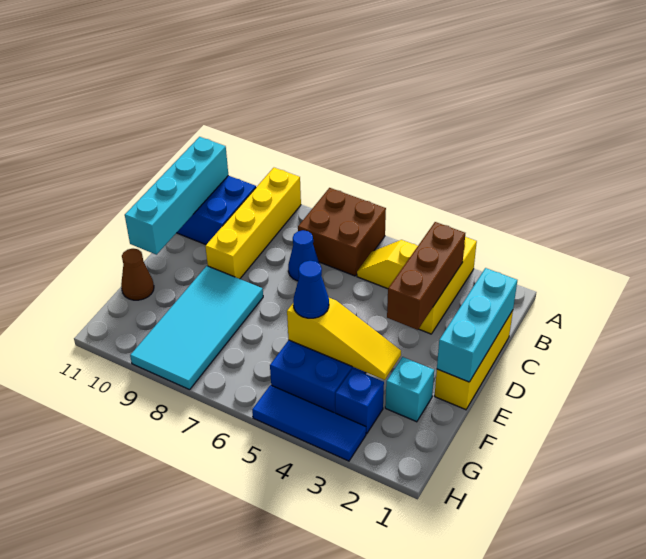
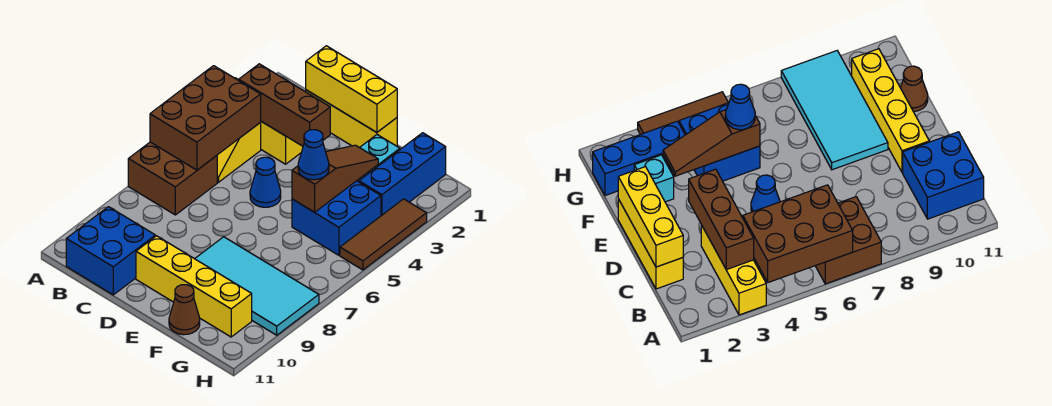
none -> brown brick A4:B6 level 2
yellow brick A9:D9 level 1 -> yellow brick D10:G10 level 1
cyan brick B11:E11 level 2 -> none
cyan brick C1:E1 level 2 -> yellow brick C1:E1 level 2
blue cone C7 level 1 -> blue cone D5 level 1
yellow slope F3:F5 level 2 top 5 -> brown slope F3:F5 level 2 top 5
blue brick G3 level 1 -> blue brick G1:G3 level 1
blue tile H3:H5 level 1 -> brown tile H3:H5 level 1

